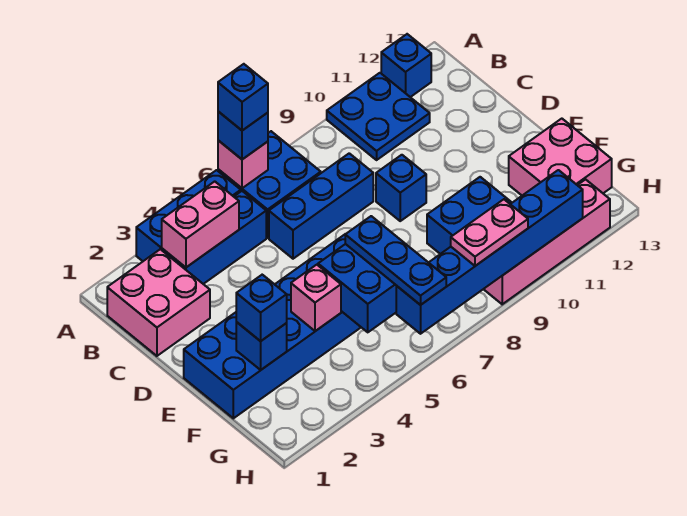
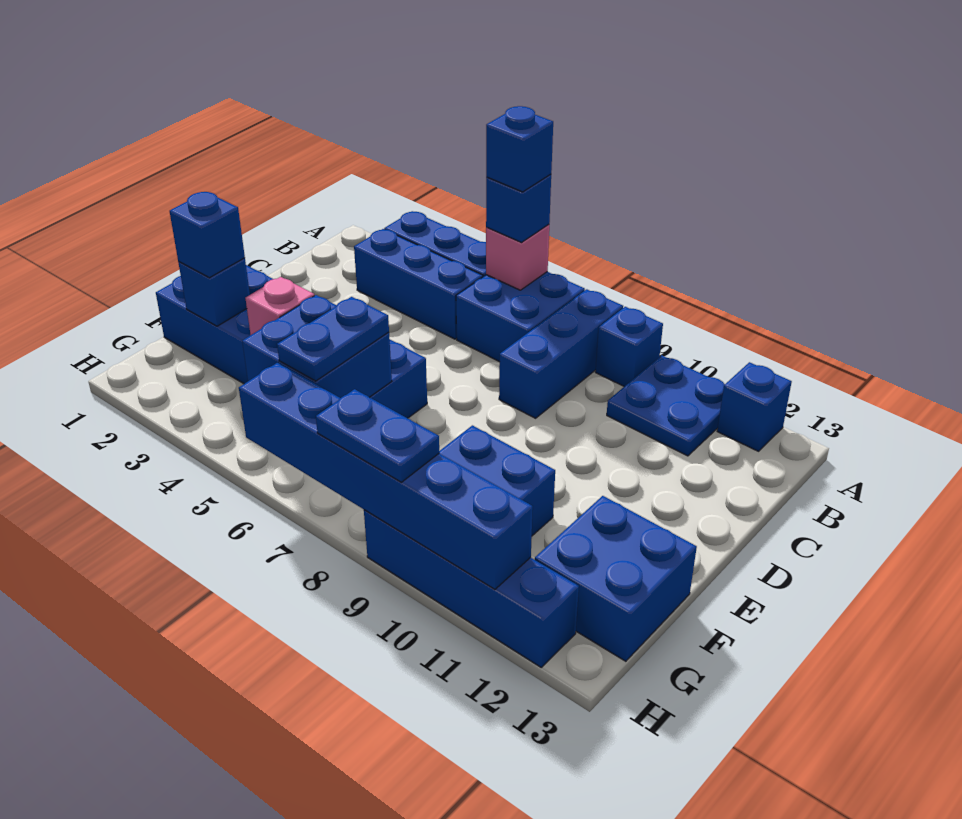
pink brick B1:C2 level 1 -> none
pink brick B3:B4 level 2 -> none
blue brick C6:C8 level 1 -> blue brick A8:C8 level 1
blue brick D9 level 1 -> blue brick A9 level 1
blue plate F6:H6 level 3 -> blue plate F6:G6 level 3
pink brick F12:G13 level 1 -> blue brick F12:G13 level 1
pink plate H8:H9 level 3 -> blue plate H8:H9 level 3
pink brick H9:H12 level 1 -> blue brick H9:H12 level 1

